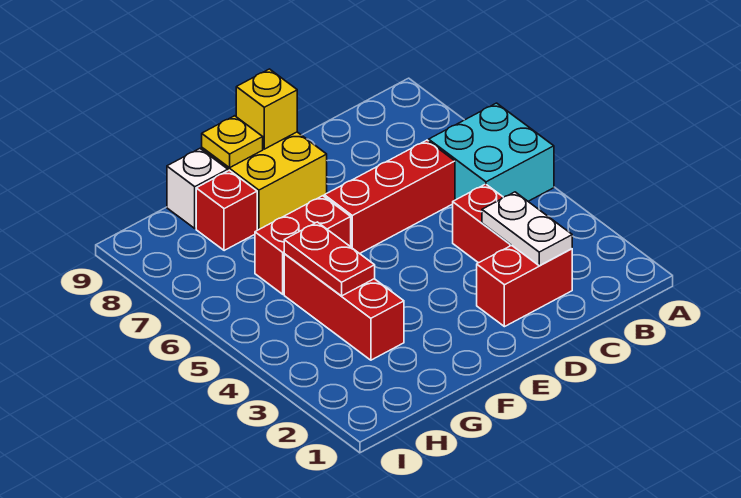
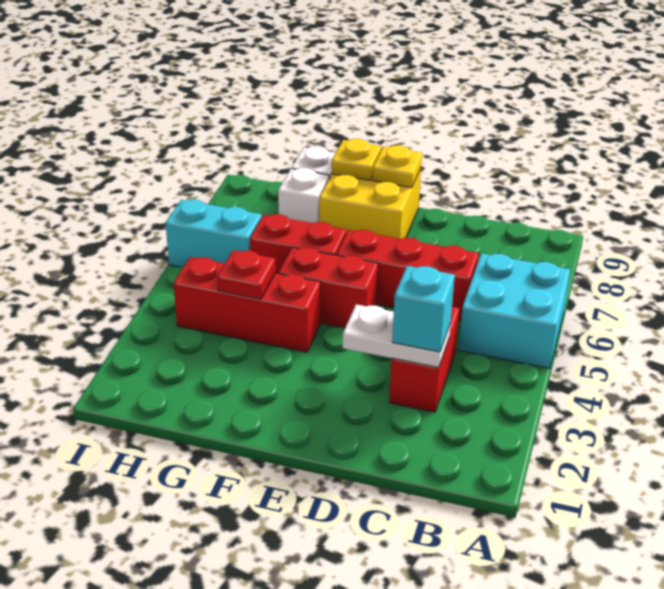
red brick C2:D2 level 1 -> red brick E5:F5 level 1
white plate C2:C3 level 2 -> white plate C3:D3 level 2
none -> cyan brick C3 level 3
yellow brick E9 level 2 -> yellow plate E9 level 2
red brick G3:G5 level 1 -> red brick F4:H4 level 1
red plate G4:G5 level 2 -> red plate G4 level 2
red brick G8 level 1 -> white brick G8 level 1
none -> cyan brick H6:I6 level 1

